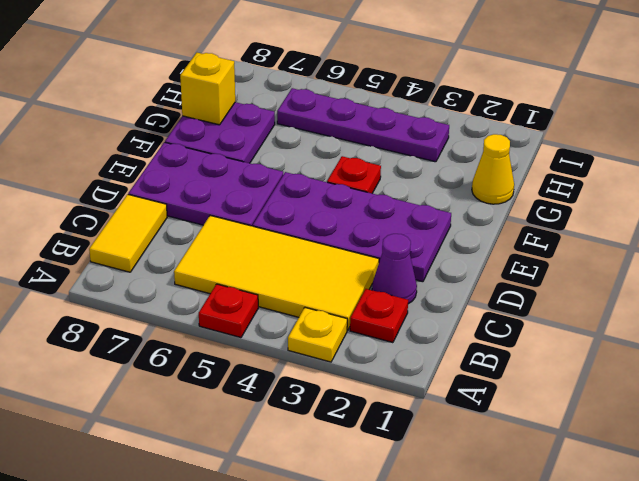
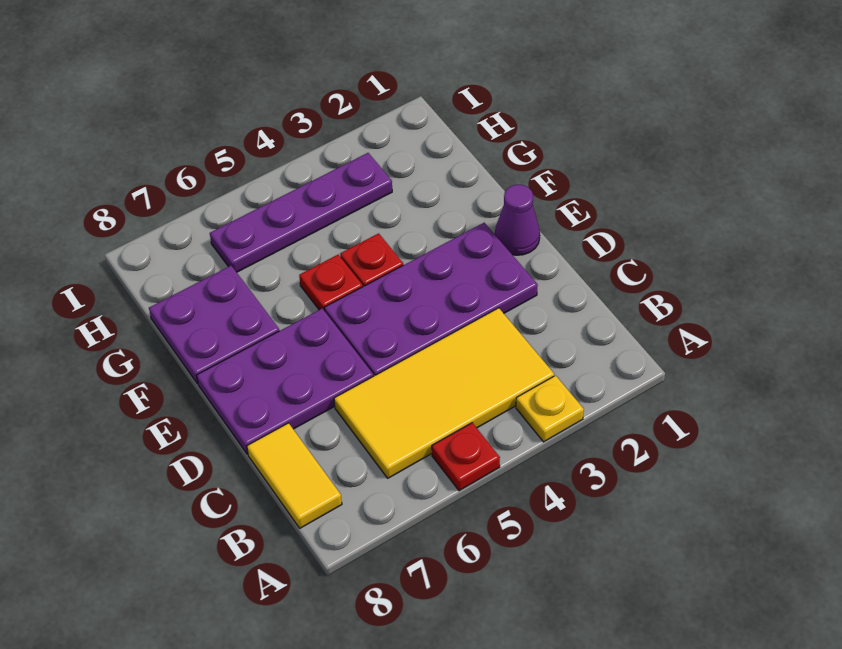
red plate B2 level 1 -> red plate F5 level 1
purple cone C2 level 1 -> purple cone E1 level 1
yellow cone G1 level 1 -> none
yellow brick G8 level 2 -> none

